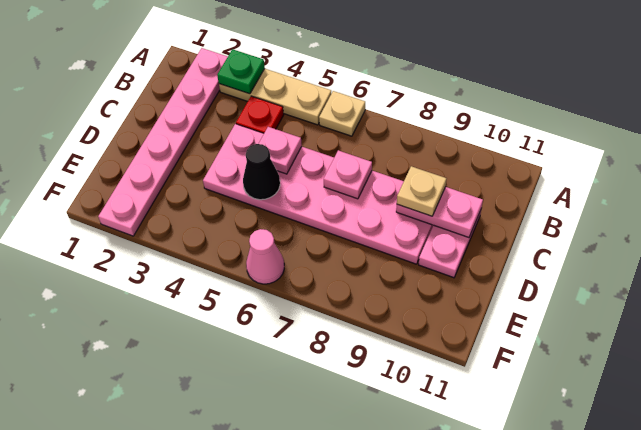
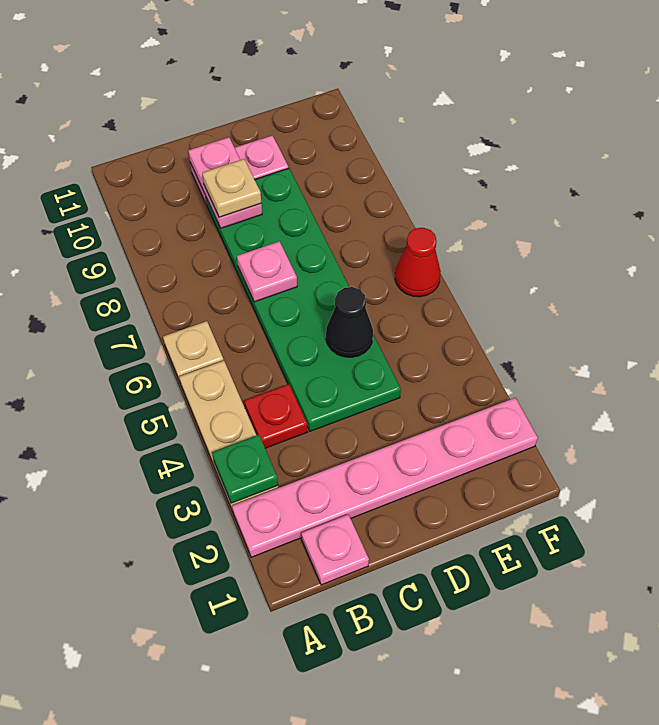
pink plate C4:D9 level 1 -> green plate C4:D9 level 1
pink plate C5 level 2 -> pink plate B1 level 1
pink cone F6 level 1 -> red cone F6 level 1

